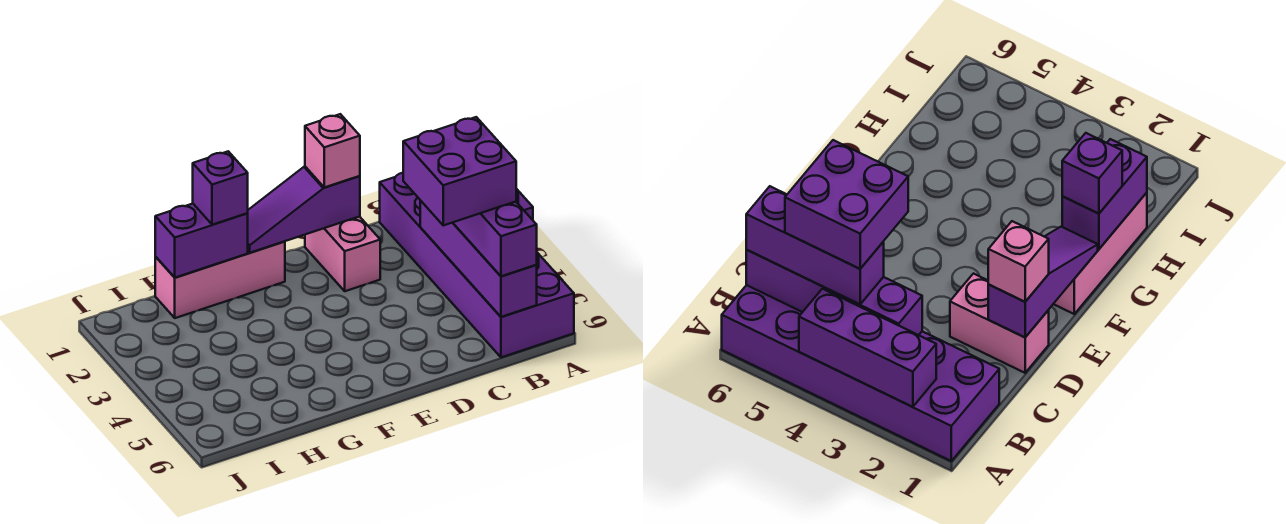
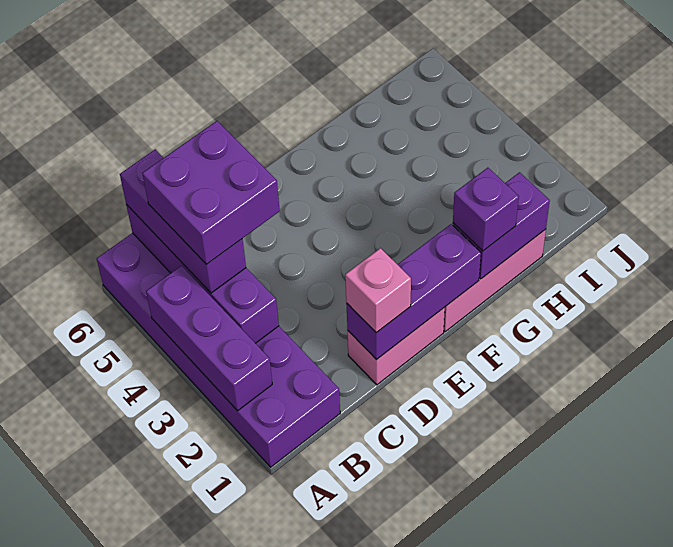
pink brick D1:D2 level 1 -> pink brick D1:E1 level 1
purple slope D1:F1 level 2 top D -> purple brick D1:F1 level 2

